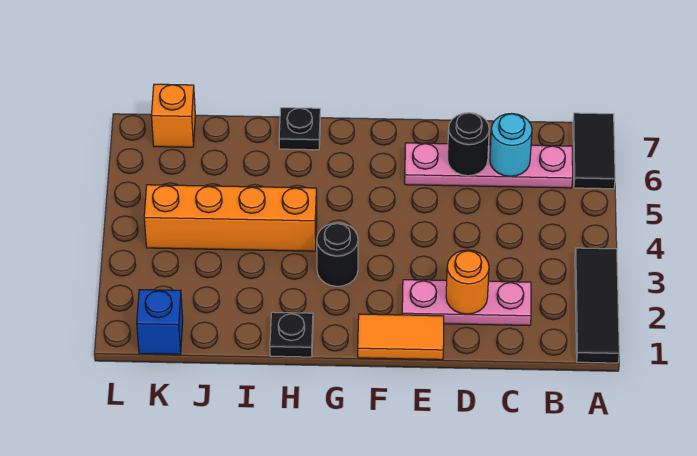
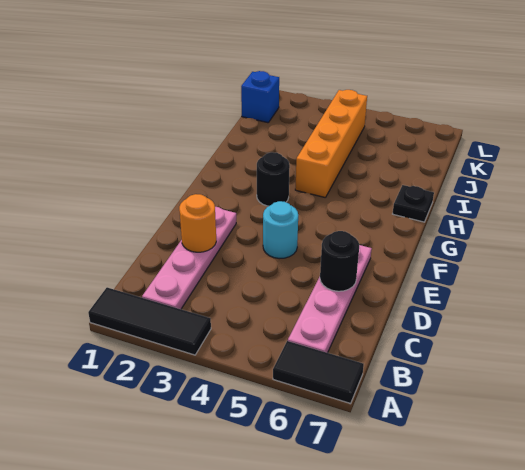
pink plate C2:E2 level 1 -> pink plate B2:E2 level 1
cyan round brick C6 level 2 -> cyan round brick E4 level 1
orange tile E1:F1 level 1 -> none
black plate H1 level 1 -> none
orange brick K7 level 1 -> none

